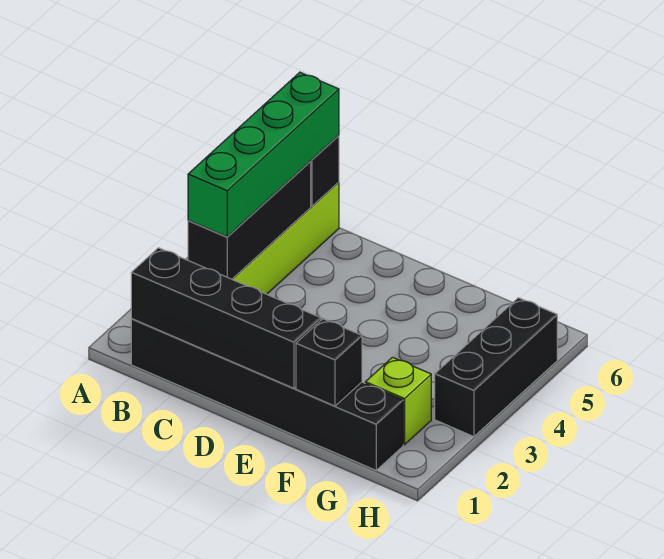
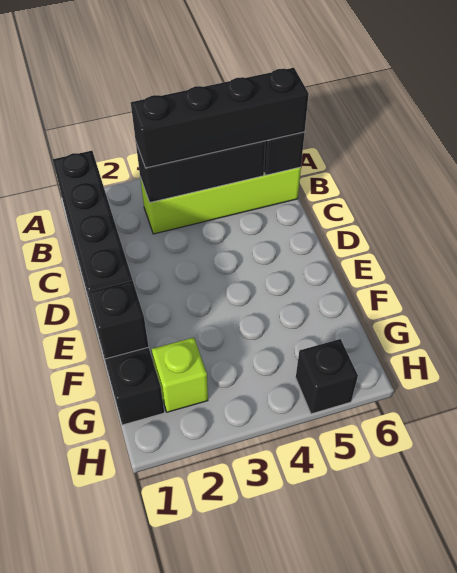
green brick B3:B6 level 3 -> black brick B3:B6 level 3
black brick H3:H5 level 1 -> black brick H5 level 1

